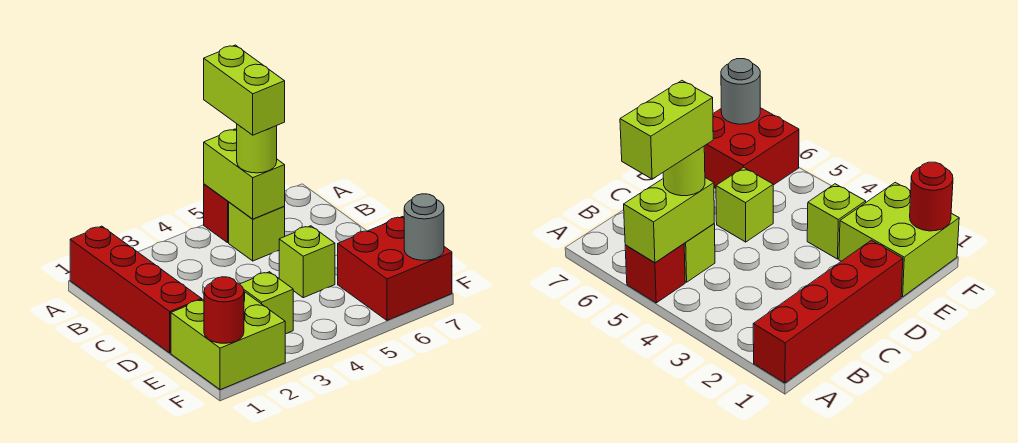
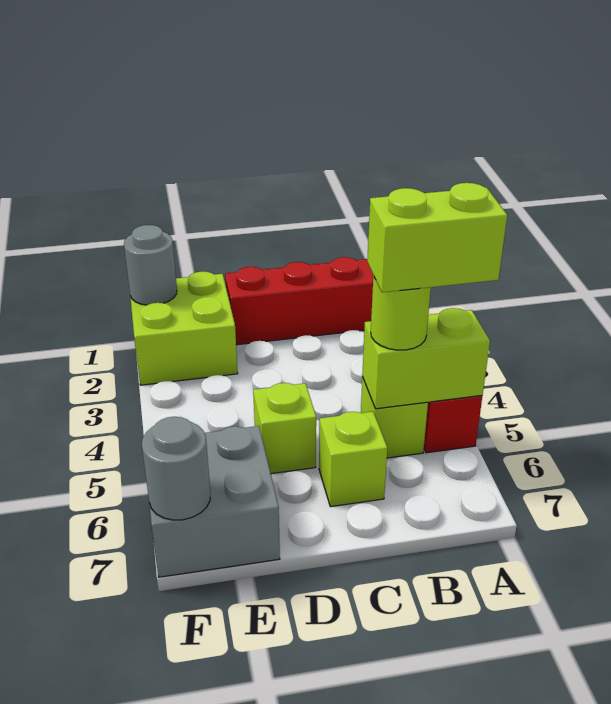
lime brick E3 level 1 -> lime brick C6 level 1
red brick E6:F7 level 1 -> grey brick E6:F7 level 1
red round brick F1 level 2 -> grey round brick F1 level 2

